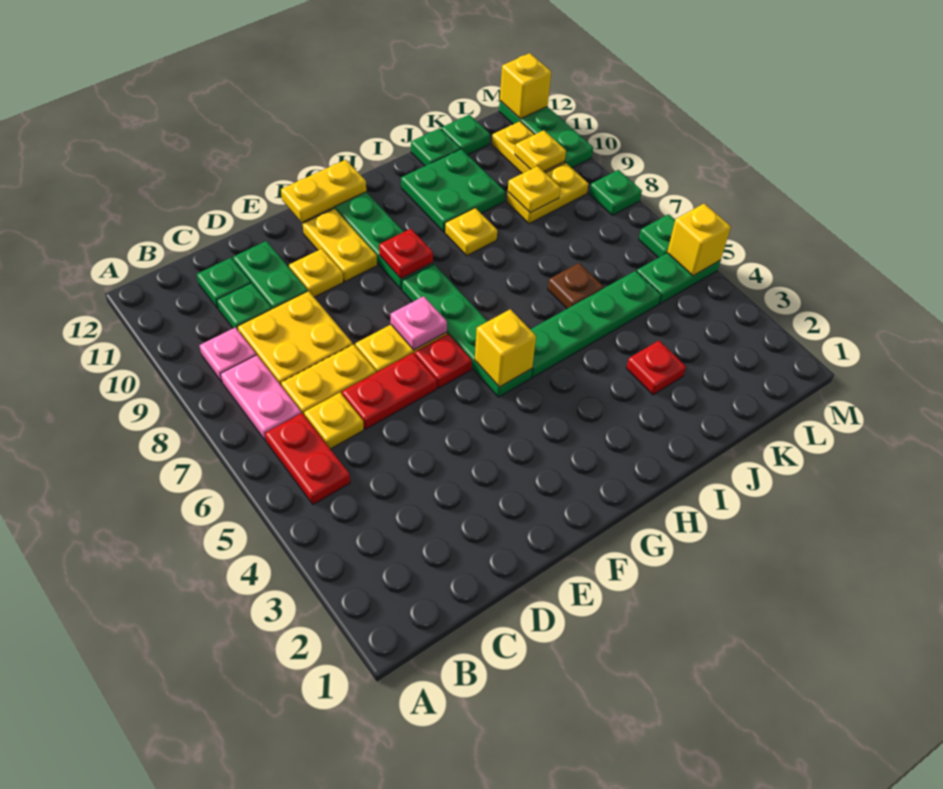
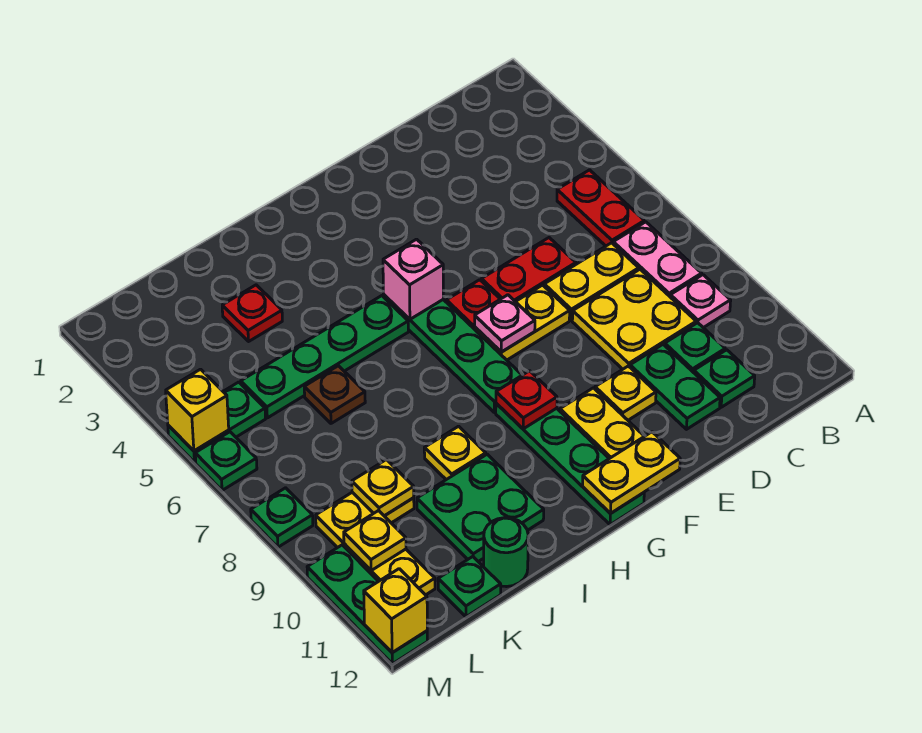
yellow plate C6 level 1 -> none
yellow brick G5 level 2 -> pink brick G5 level 2
green plate J12 level 1 -> green round brick J12 level 1

